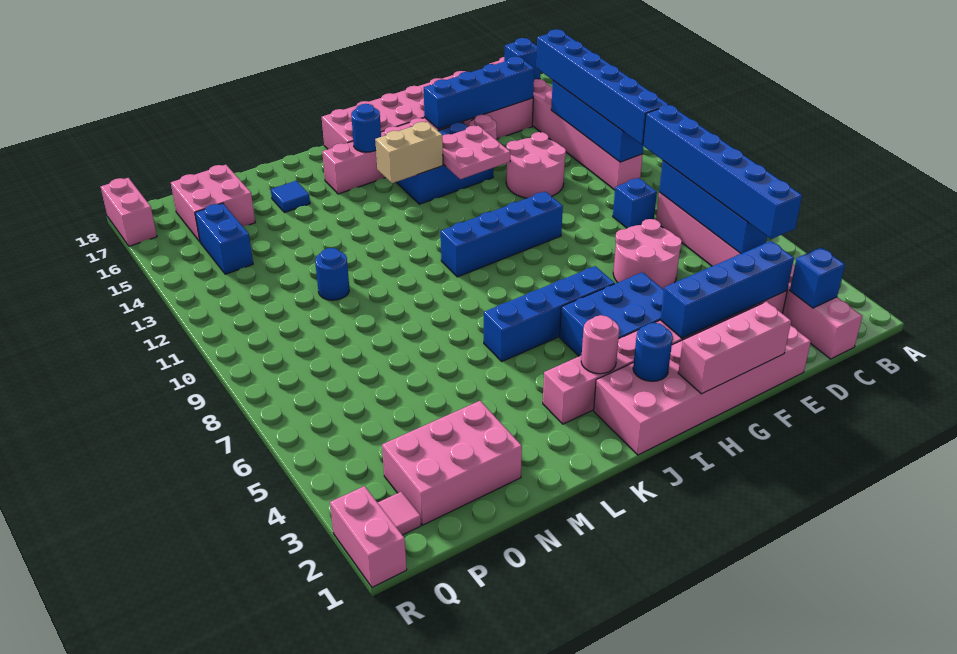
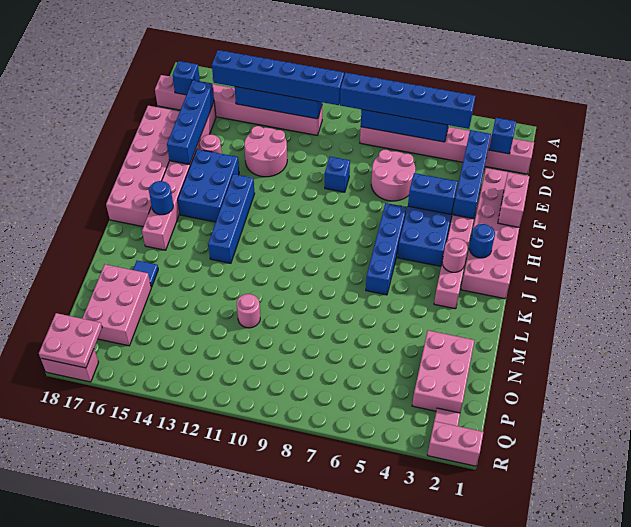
blue brick D9 level 1 -> blue brick F9 level 1
pink brick F1:H1 level 2 -> pink brick F1:G1 level 2
blue brick G10:J10 level 1 -> blue brick H13:K13 level 1
pink plate G13:H14 level 2 -> pink plate Q17:R18 level 2
tan brick I14:J14 level 2 -> none
blue round brick N11 level 1 -> pink round brick N11 level 1
pink brick O16:P17 level 1 -> pink brick N16:P17 level 1
blue brick P14:P15 level 1 -> blue brick G4:G5 level 2

